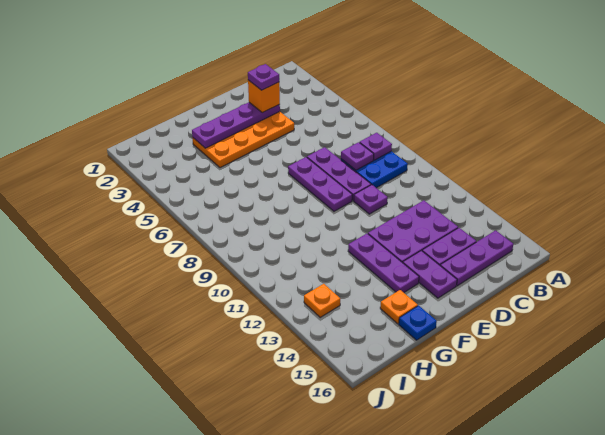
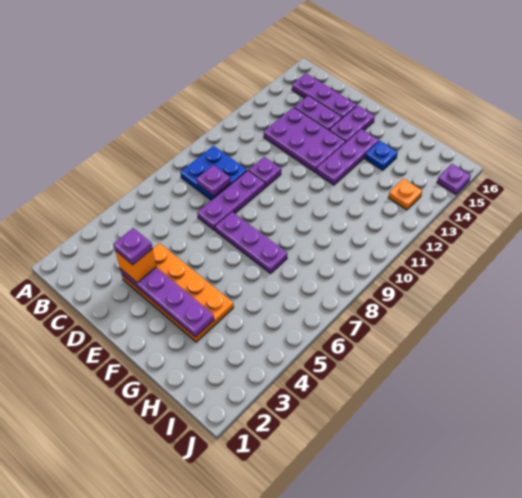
purple plate B8 level 2 -> purple plate J15 level 1
purple plate E7:E9 level 1 -> purple plate E7:G7 level 1
orange plate G15 level 1 -> none
blue plate G16 level 1 -> blue plate G14 level 1

